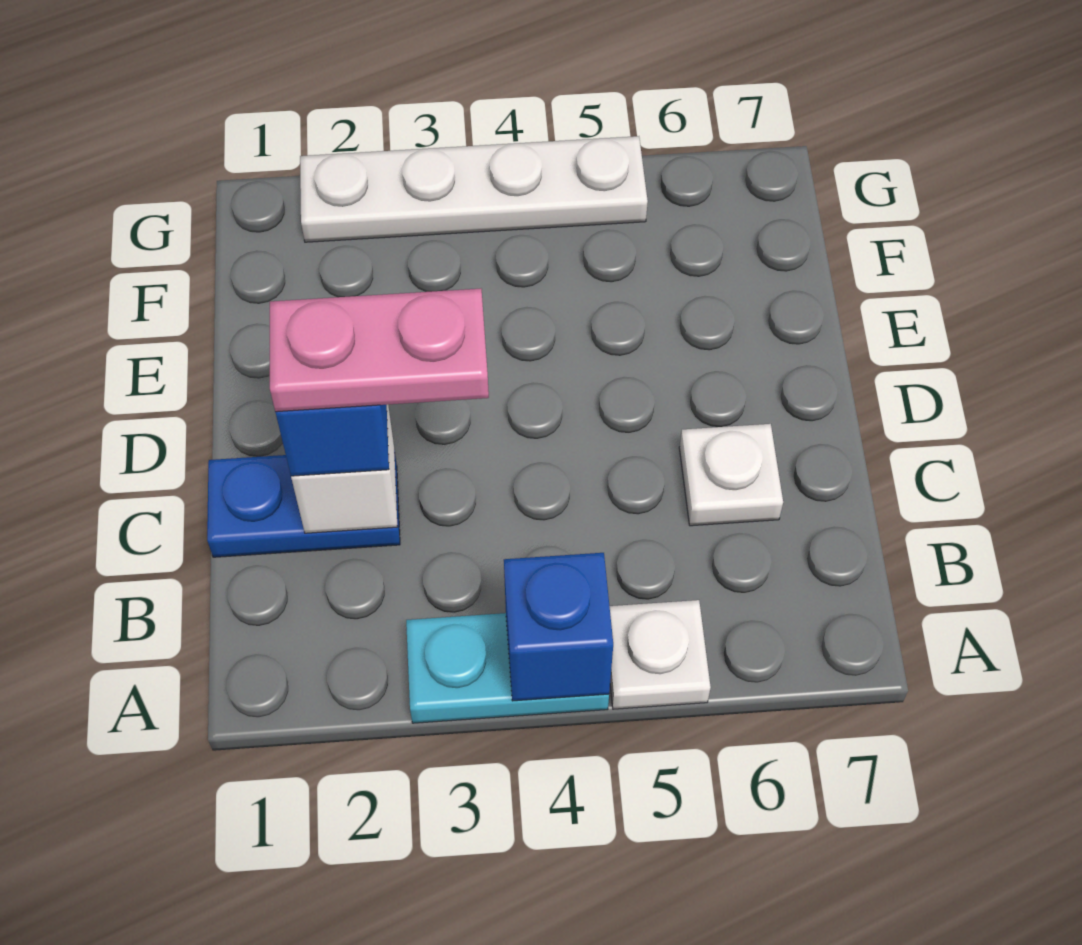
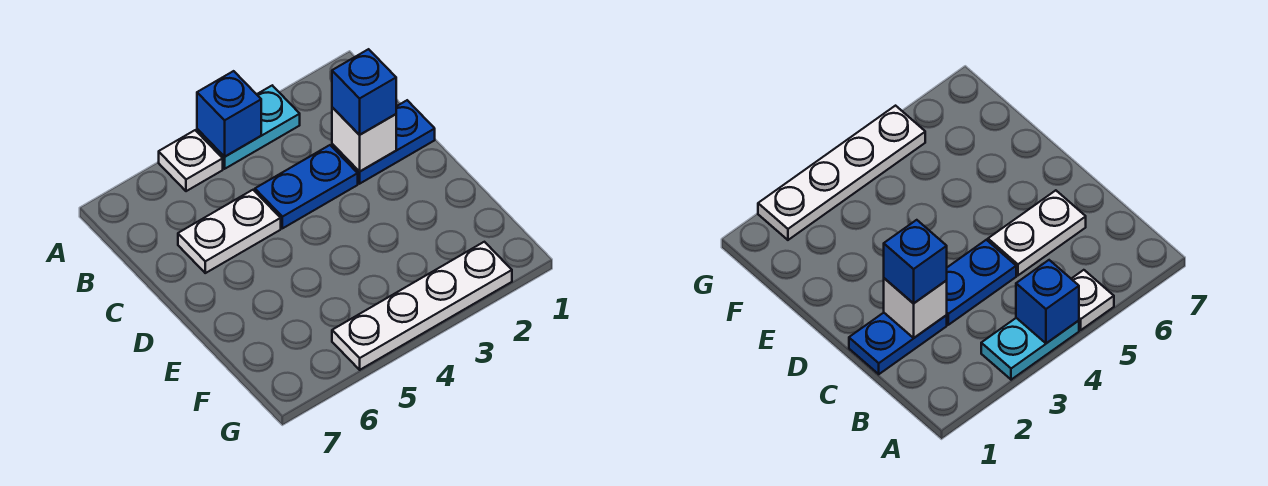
pink plate C2:C3 level 4 -> none
none -> blue plate C3:C4 level 1
white plate C6 level 1 -> white plate C5:C6 level 1

